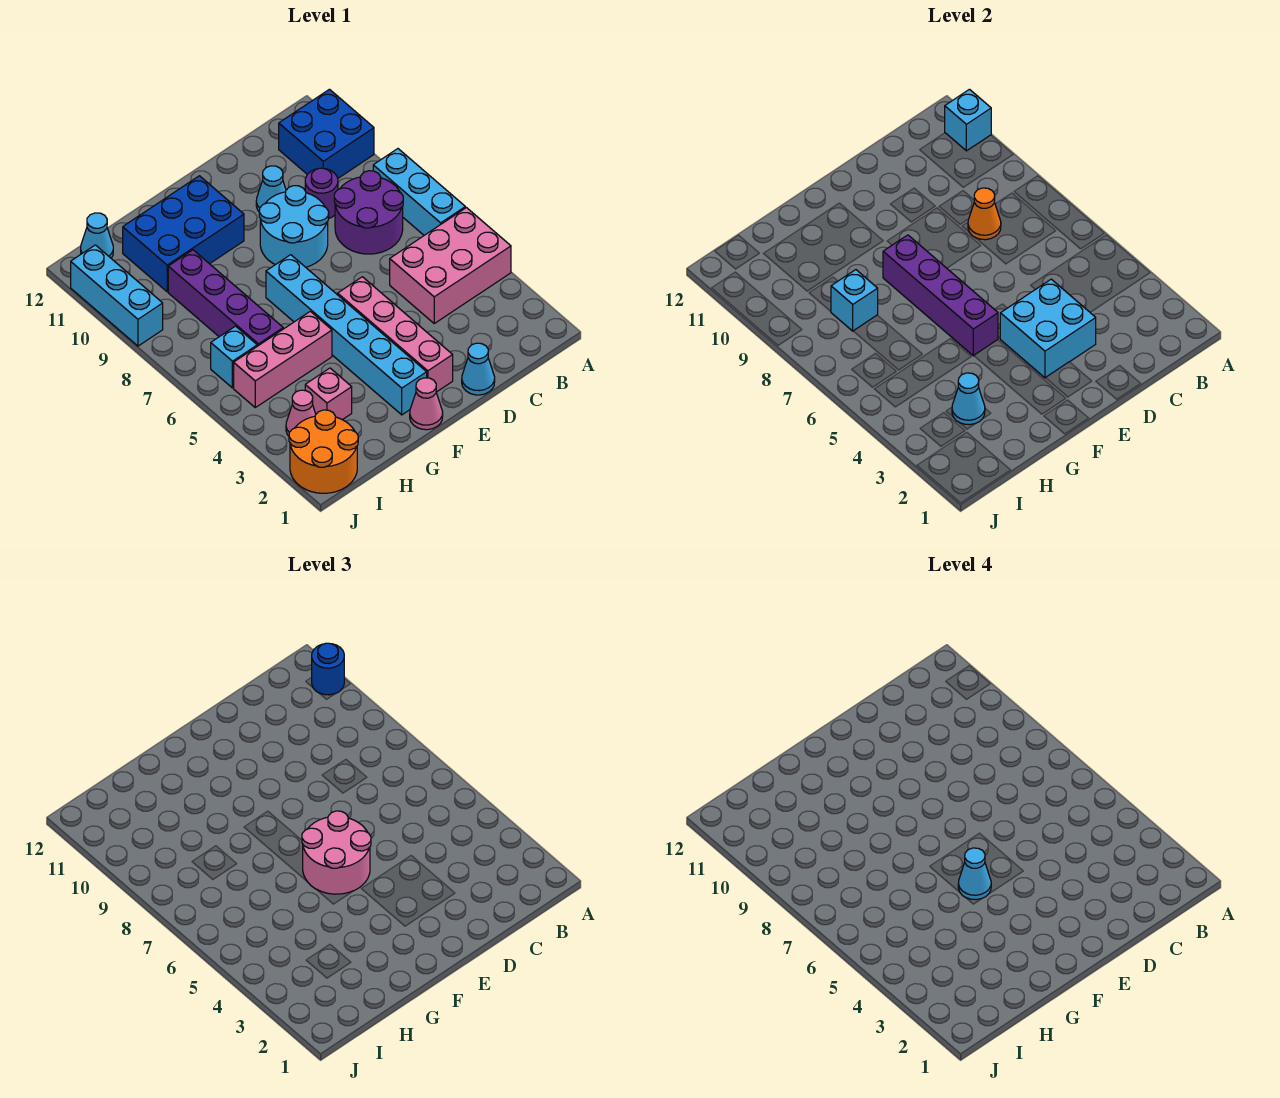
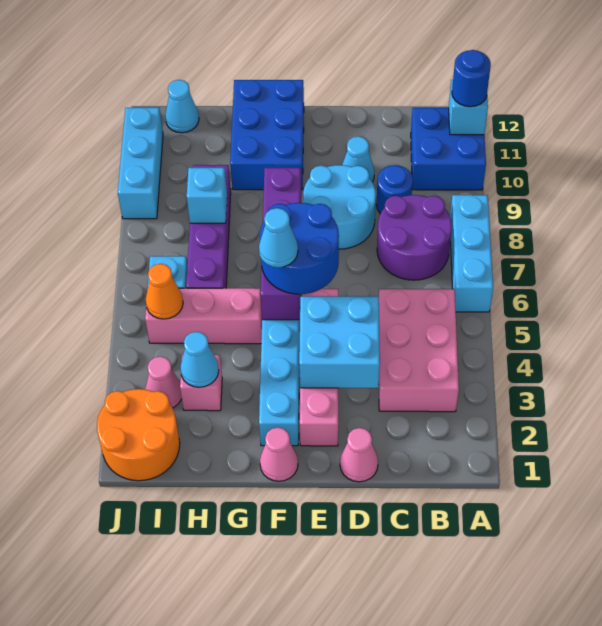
pink brick A4:C5 level 1 -> pink brick B3:C5 level 1
orange cone C8 level 2 -> orange cone I5 level 2
purple round brick C9 level 1 -> blue round brick C9 level 1
cyan cone D1 level 1 -> pink cone D1 level 1
pink round brick E5:F6 level 3 -> blue round brick E5:F6 level 3
blue brick F10:H11 level 1 -> blue brick F10:G12 level 1

